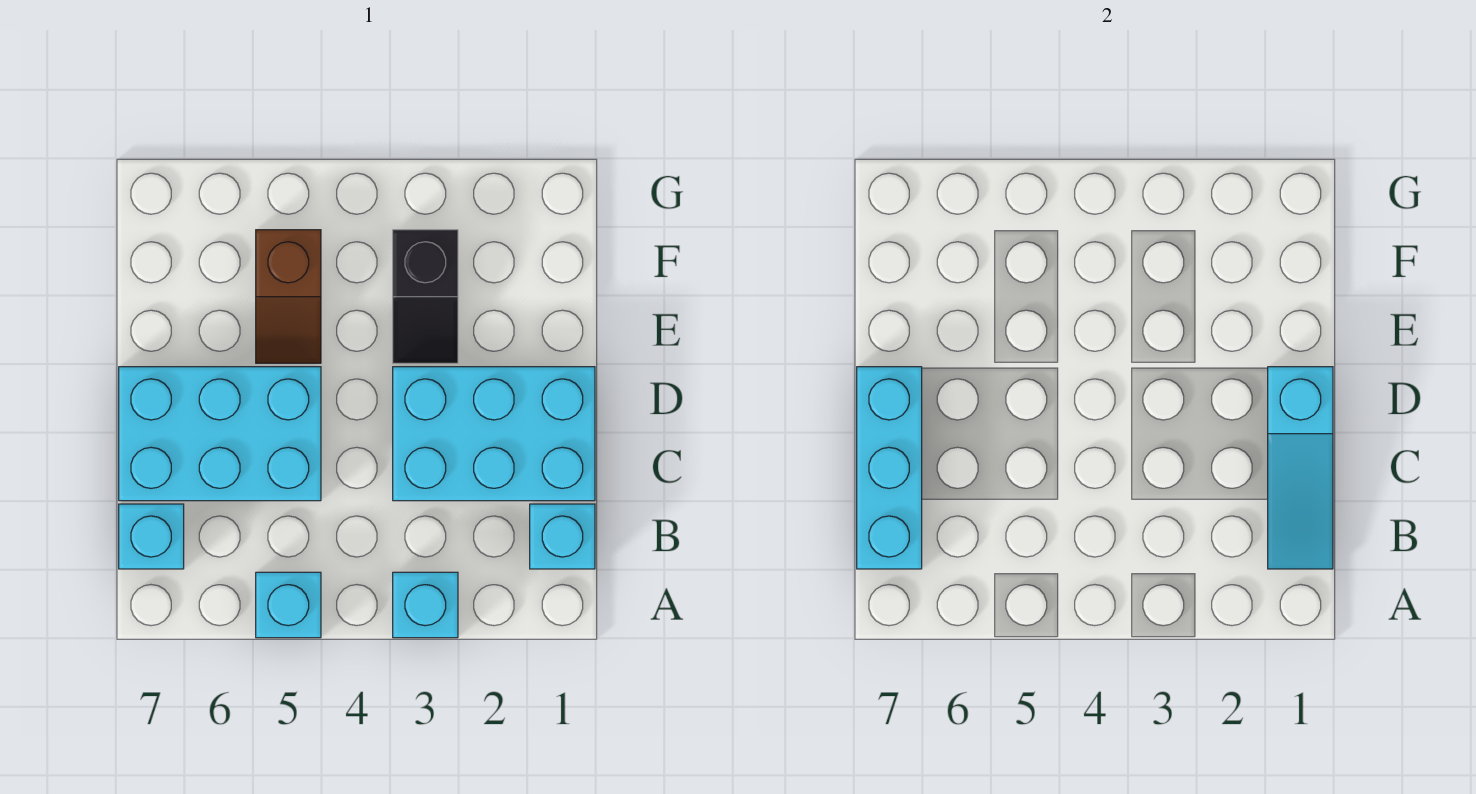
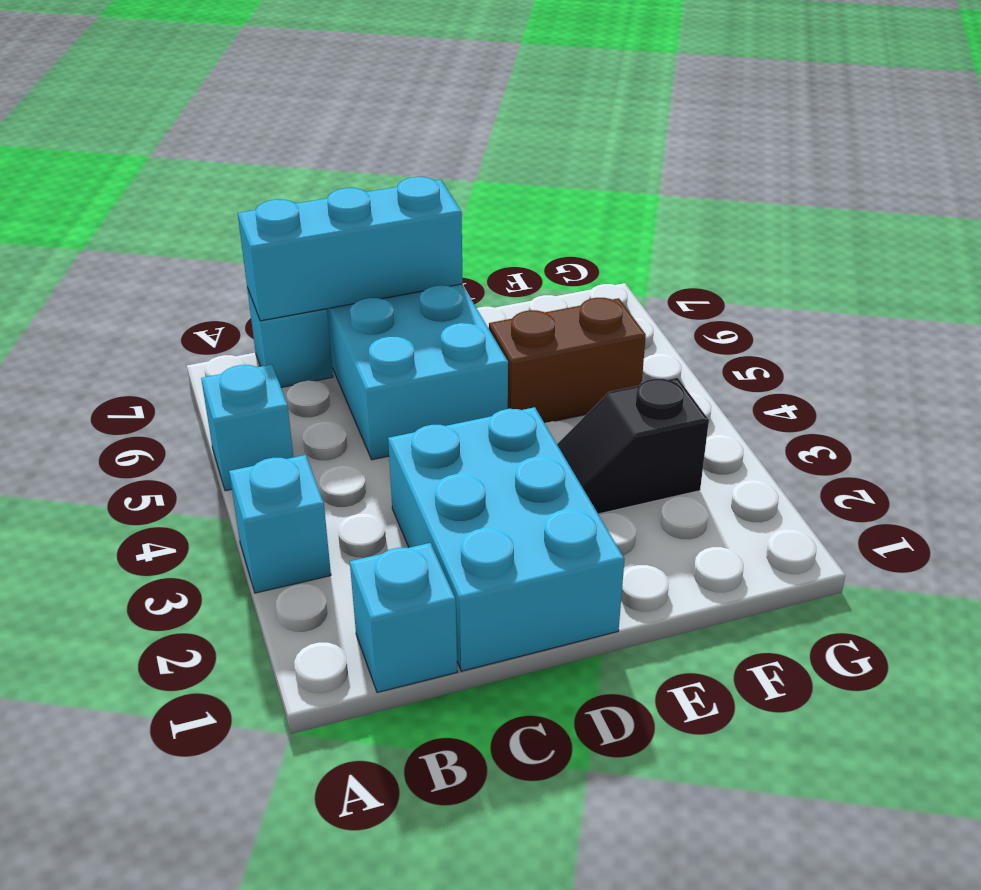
cyan slope B1:D1 level 2 top D -> none
brown slope E5:F5 level 1 top F -> brown brick E5:F5 level 1

